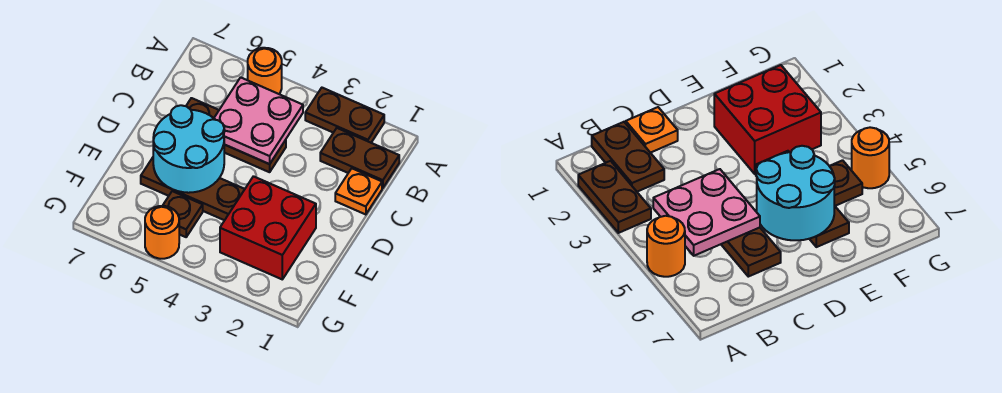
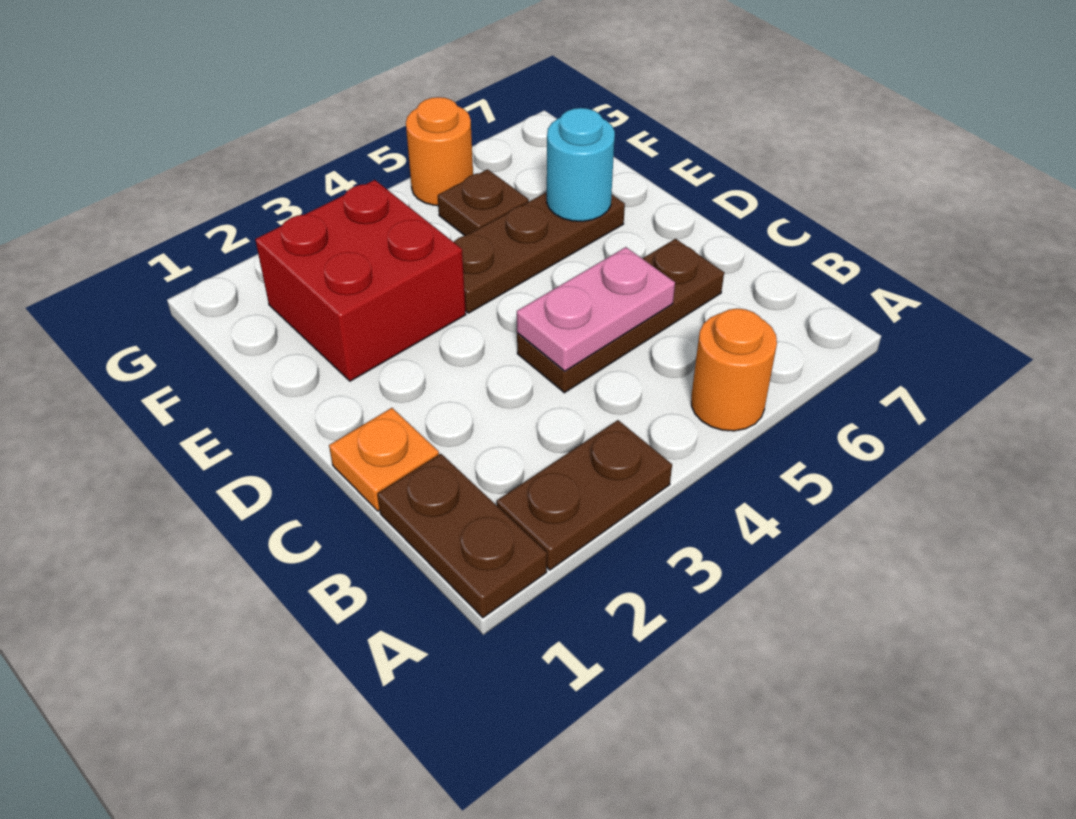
brown plate B1:B2 level 1 -> brown plate A1:B1 level 1
pink plate B4:C5 level 2 -> pink plate C4:C5 level 2
cyan round brick D5:E6 level 2 -> cyan round brick E6 level 2

